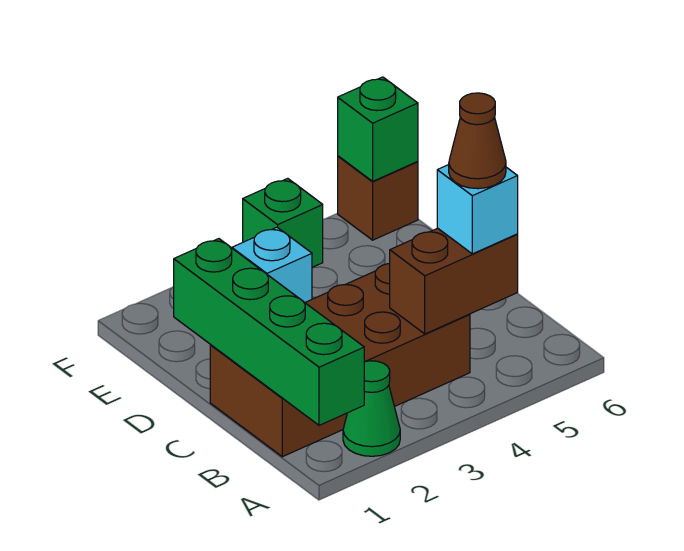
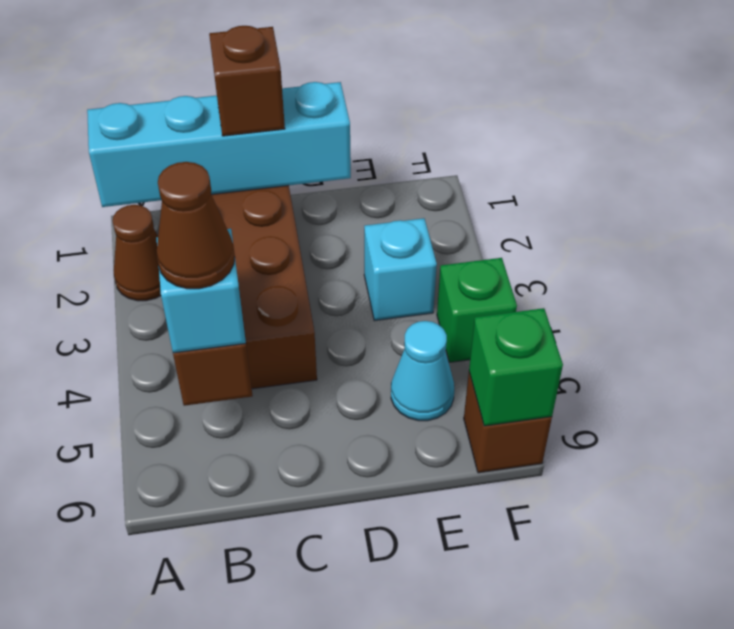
green brick A1:D1 level 2 -> cyan brick A1:D1 level 2
green cone A2 level 1 -> brown cone A2 level 1
none -> brown brick C1 level 3
none -> cyan cone E5 level 1

